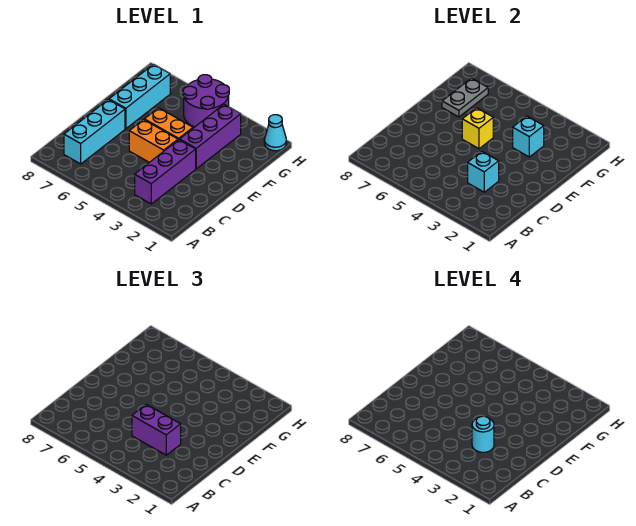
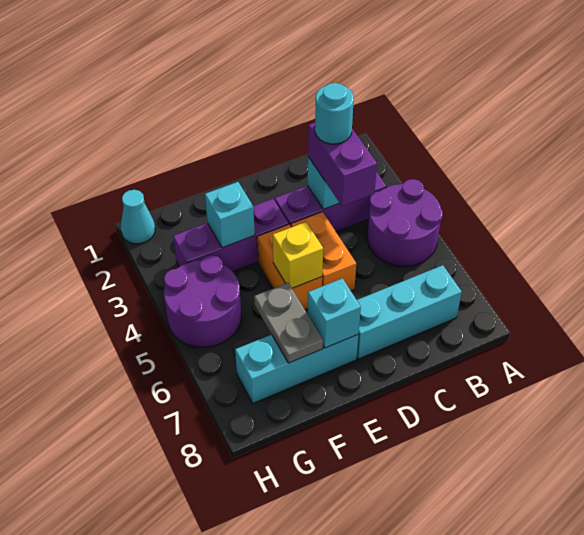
none -> purple round brick A4:B5 level 1
none -> cyan brick E7 level 2
grey plate F7:G7 level 2 -> grey plate F6:F7 level 2

